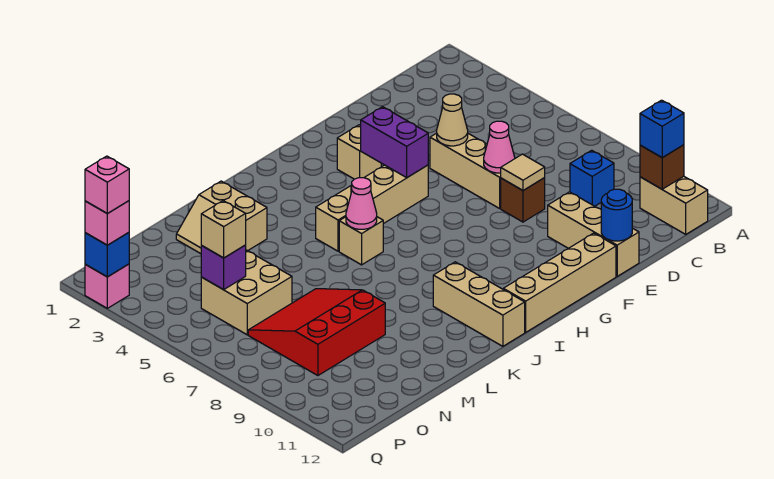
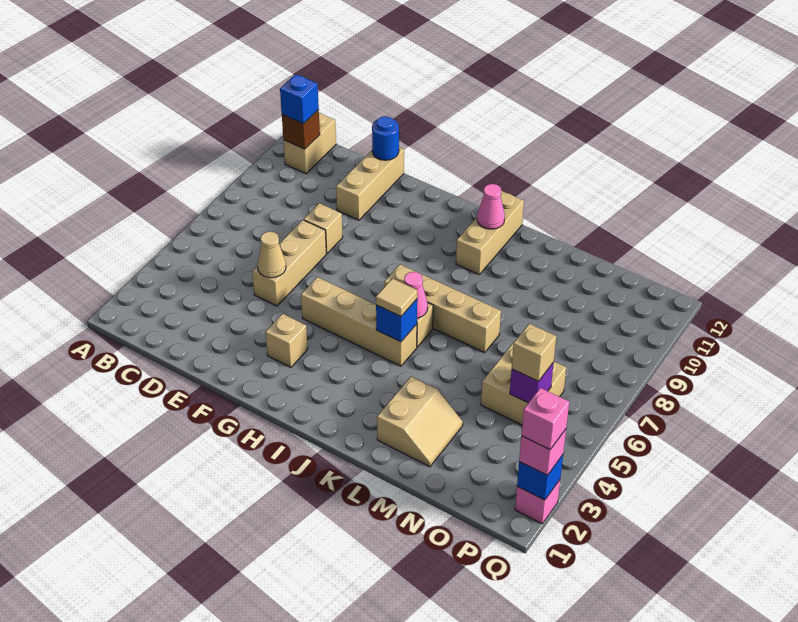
blue brick C9 level 1 -> blue brick J5 level 2
pink cone E7 level 2 -> pink cone J11 level 2
brown brick E8 level 1 -> tan brick E8 level 1
tan tile E8 level 2 -> tan tile J5 level 3
tan brick F12:I12 level 1 -> tan brick I7:L7 level 1
purple brick G4:G5 level 2 -> none
red slope M7:O9 level 1 top 9 -> none

